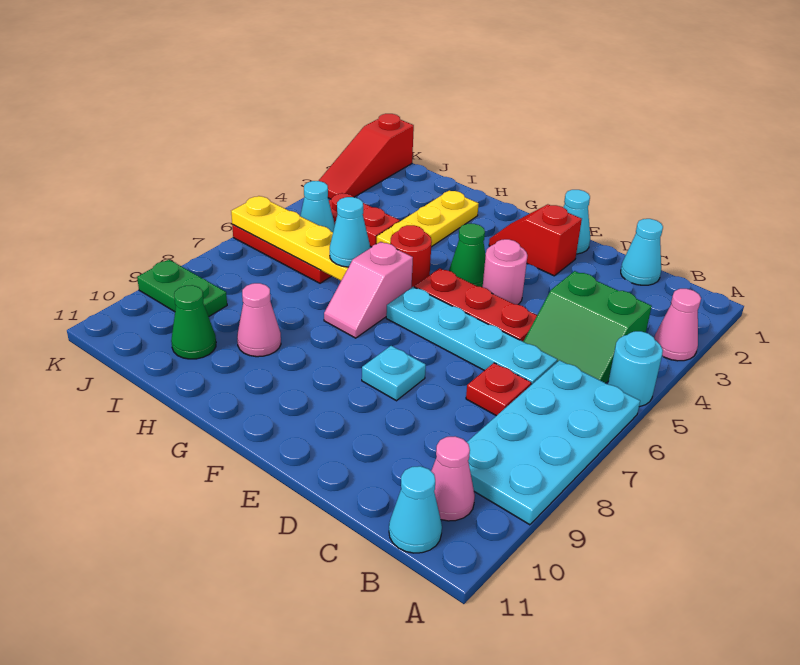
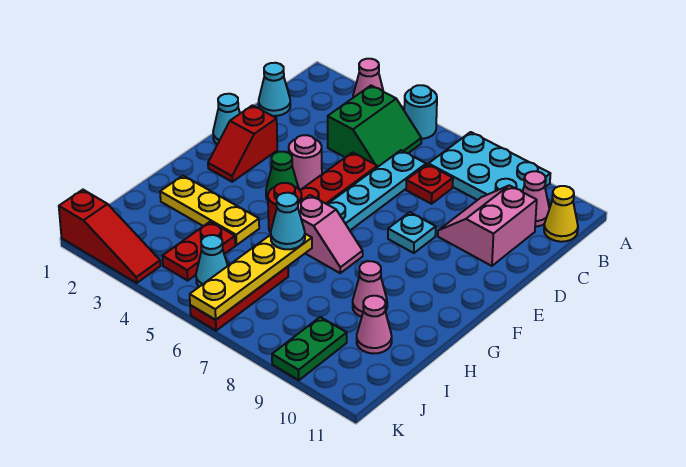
cyan plate A6:B9 level 1 -> cyan plate A7:B9 level 1
cyan cone B11 level 1 -> yellow cone B11 level 1
none -> pink slope C9:D10 level 1 top 10
green cone I10 level 1 -> pink cone I10 level 1

